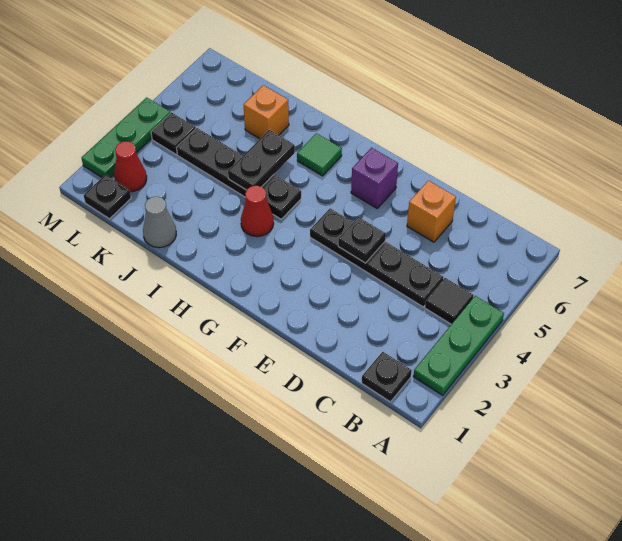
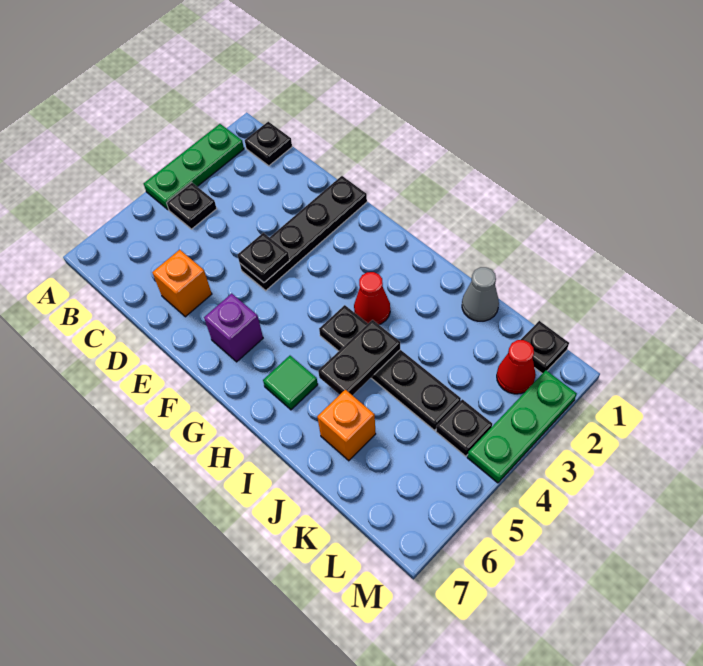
black tile B4 level 1 -> black plate B4 level 1
black plate C4:F4 level 1 -> black plate E1:E4 level 1

